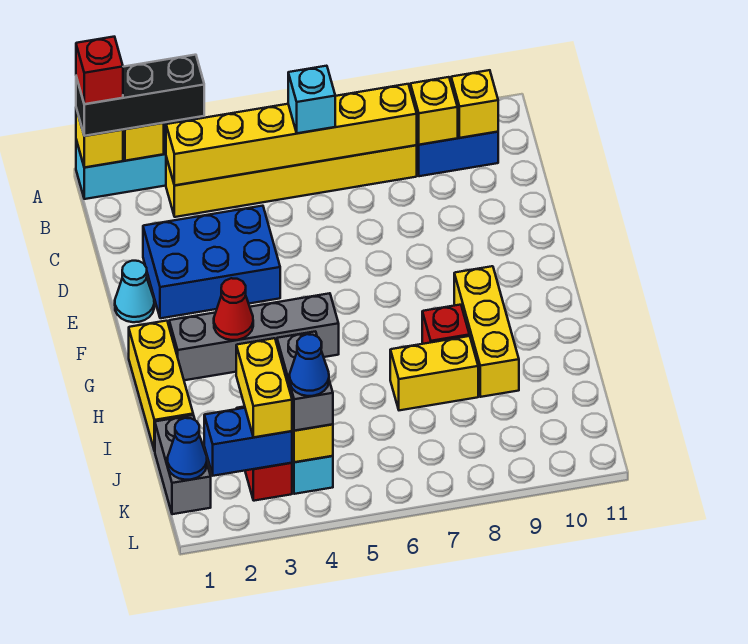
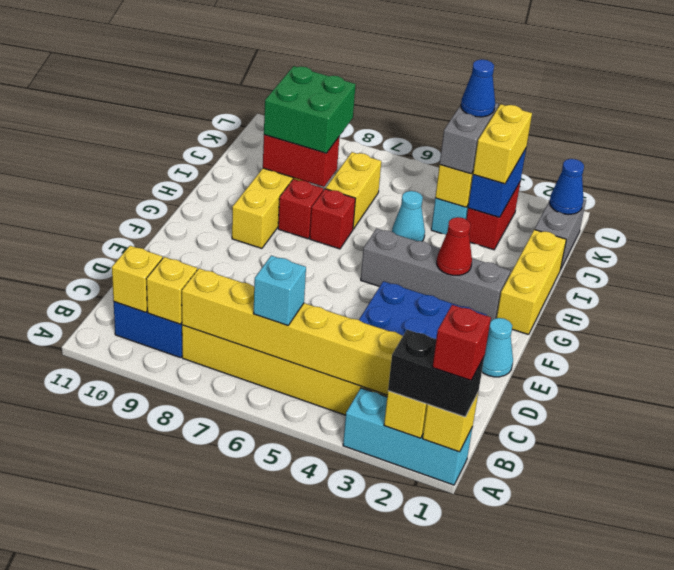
black brick A1:A3 level 3 -> black brick A1:A2 level 3
none -> red brick H7 level 1
none -> cyan cone I5 level 1
yellow brick I7:I8 level 1 -> yellow brick I7:J7 level 1
none -> red brick I8:I9 level 2
none -> green brick I8:J9 level 3
blue brick K2:K3 level 2 -> blue brick J3:K3 level 2

